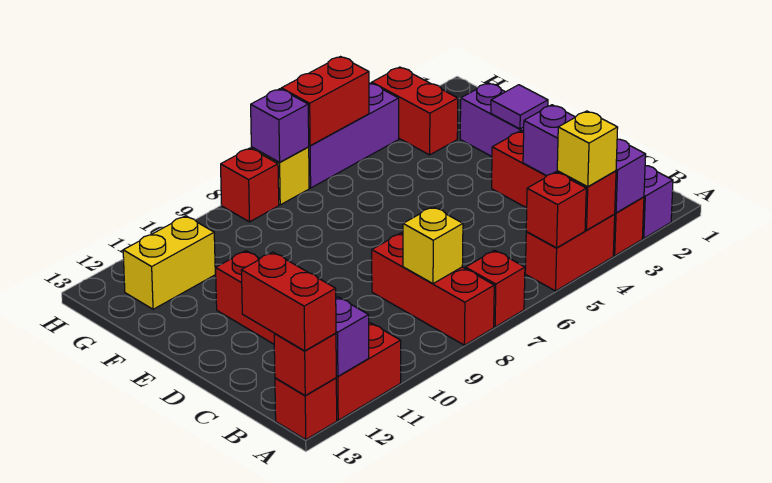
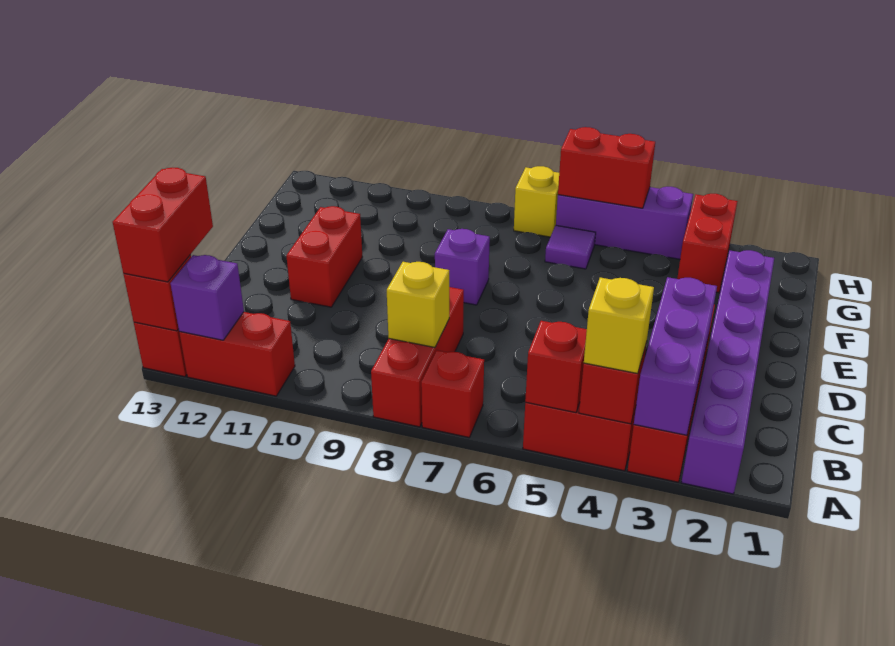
purple tile E2 level 2 -> purple tile G6 level 1
yellow brick G11:G12 level 1 -> none
purple brick H7 level 2 -> purple brick E8 level 1
red brick H8 level 1 -> none

